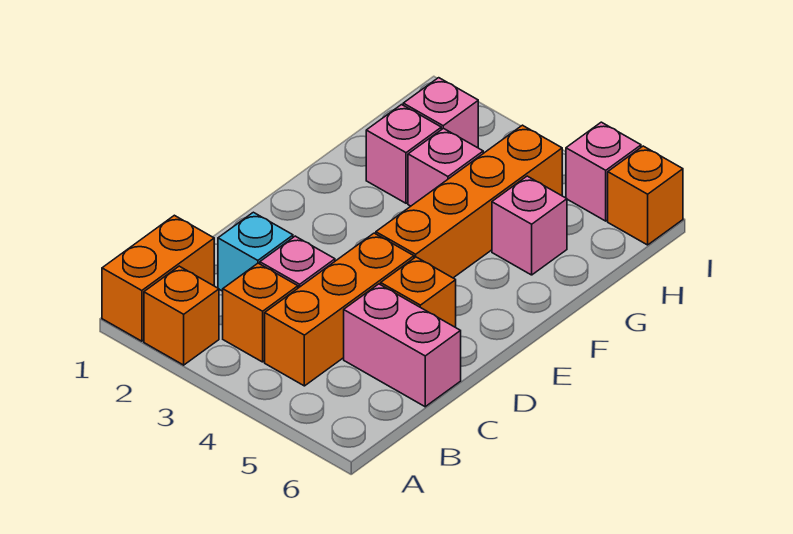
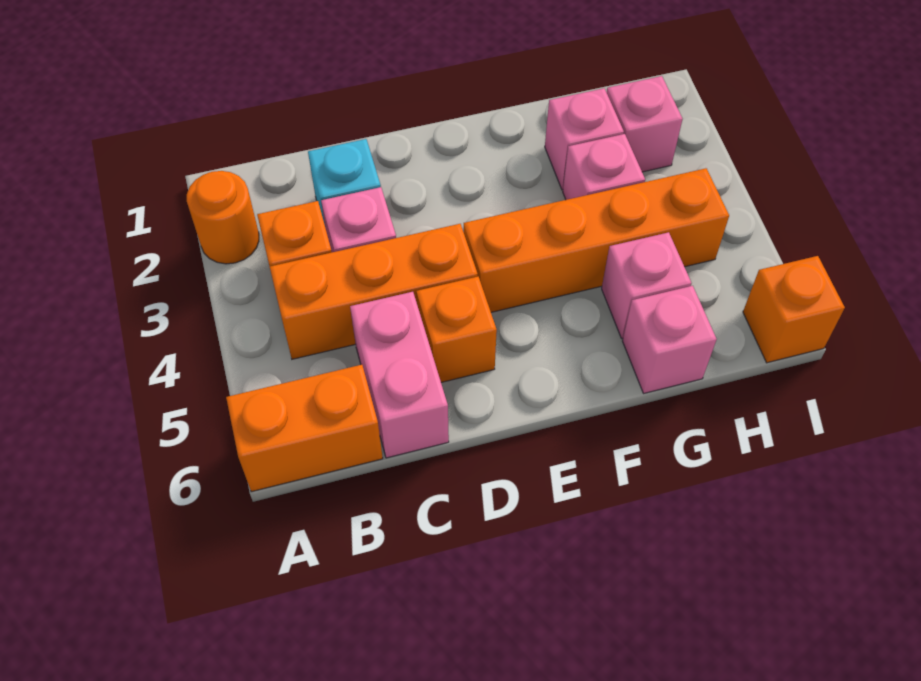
orange brick A1:B1 level 1 -> orange brick A6:B6 level 1
orange brick A2 level 1 -> orange round brick A2 level 1
pink brick I5 level 1 -> pink brick G6 level 1

